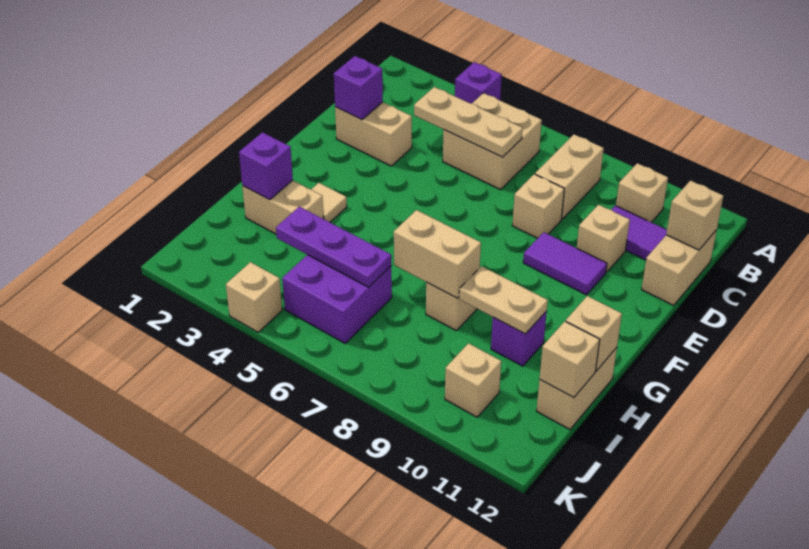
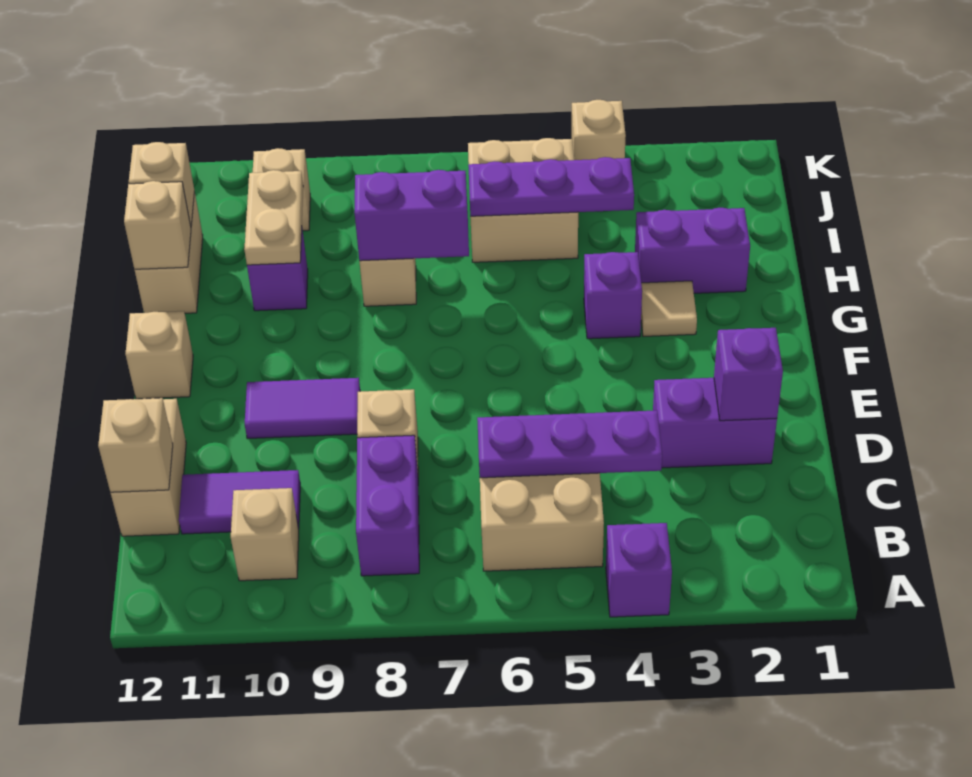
tan brick B8:C8 level 1 -> purple brick B8:C8 level 1
tan plate C4:C6 level 2 -> purple plate C4:C6 level 2
tan brick D2:D3 level 1 -> purple brick D2:D3 level 1
tan brick D10 level 1 -> tan brick F12 level 1
tan brick H2:H3 level 1 -> purple brick H2:H3 level 1
purple brick H2 level 2 -> purple brick G4 level 1
tan brick H7:H8 level 2 -> purple brick H7:H8 level 2
tan plate H9:H10 level 2 -> tan plate H10:I10 level 2
purple brick I5:J6 level 1 -> tan brick I5:J6 level 1

